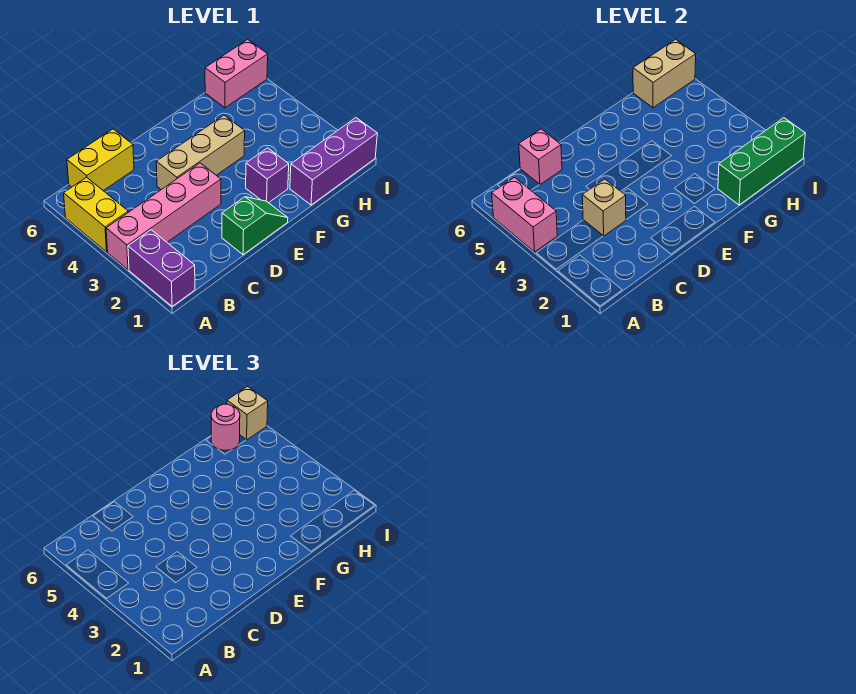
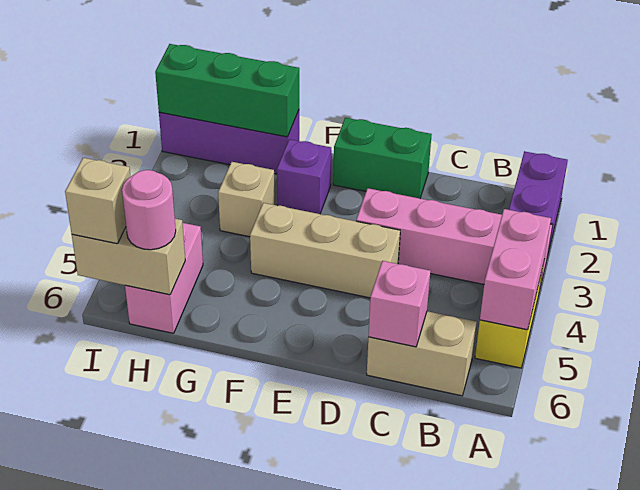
yellow brick B6:C6 level 1 -> tan brick B6:C6 level 1
tan brick C3 level 2 -> tan brick G3 level 1
green slope D1:E1 level 1 top D -> green brick D1:E1 level 1
pink brick H6:I6 level 1 -> pink brick H5:H6 level 1

